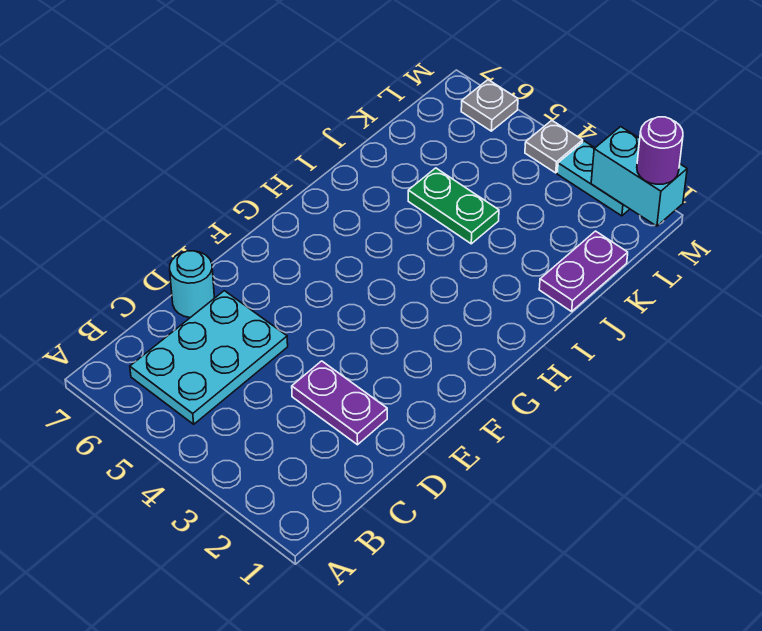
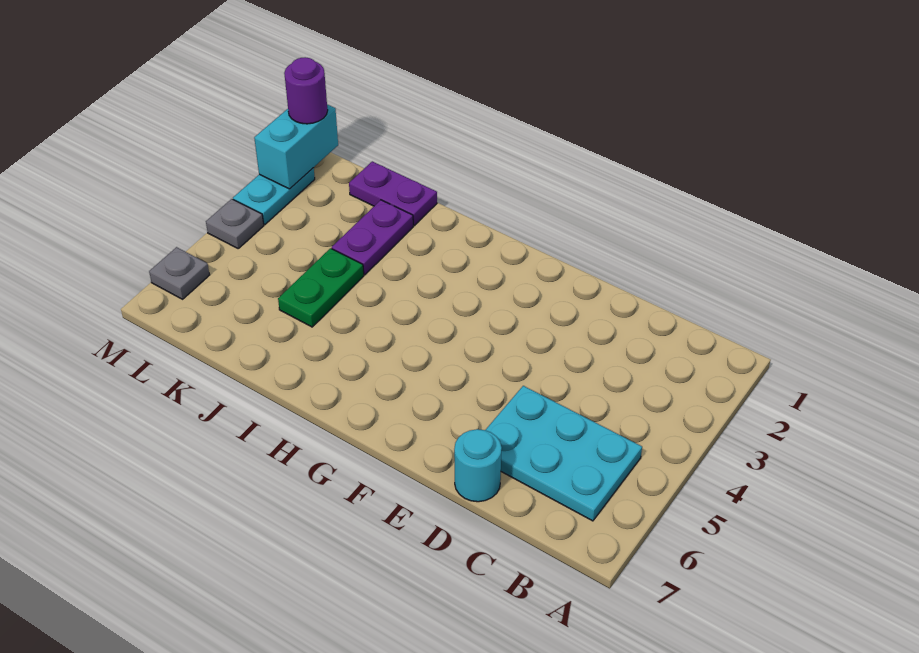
purple plate D2:D3 level 1 -> purple plate J2:J3 level 1

